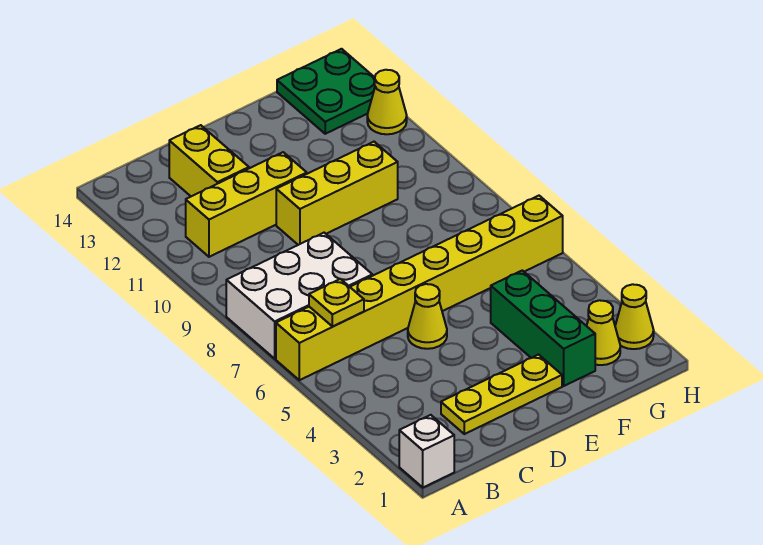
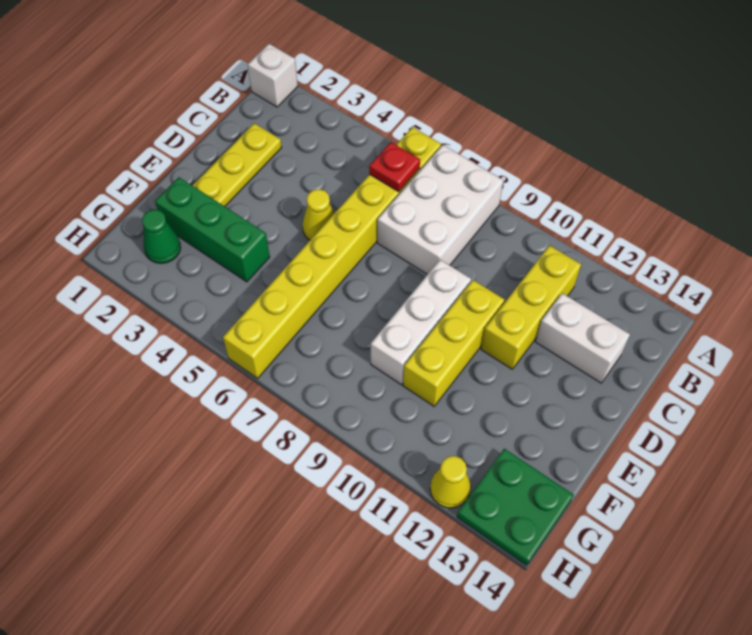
yellow plate B6 level 2 -> red plate B6 level 2
yellow brick C12:C13 level 1 -> white brick C12:C13 level 1
none -> white brick D9:F9 level 1
yellow cone G2 level 1 -> green cone G2 level 1
yellow cone H2 level 1 -> none

